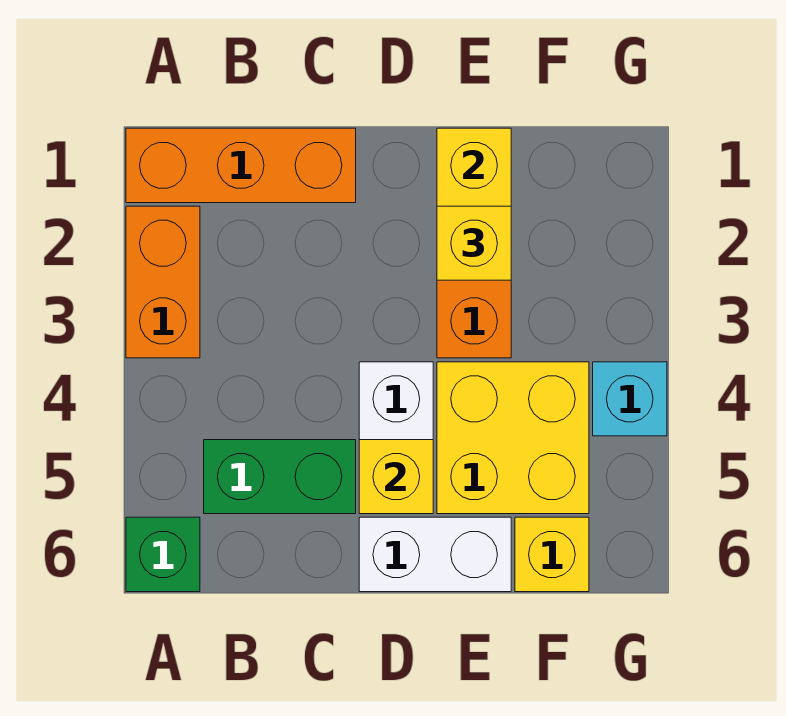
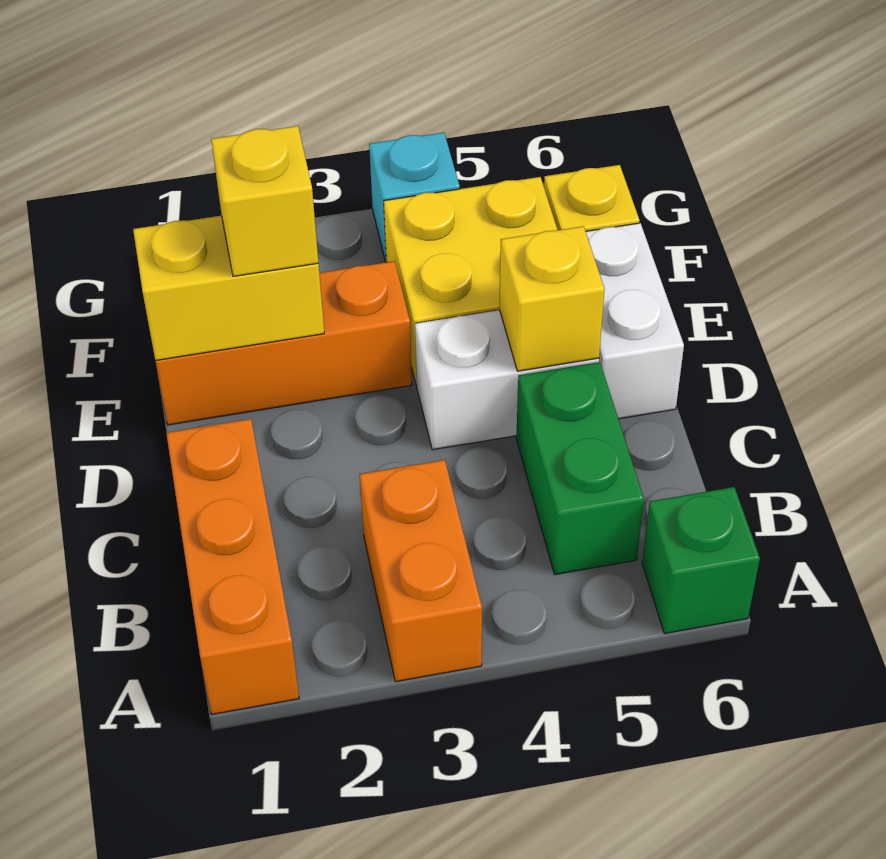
orange brick A2:A3 level 1 -> orange brick A3:B3 level 1

